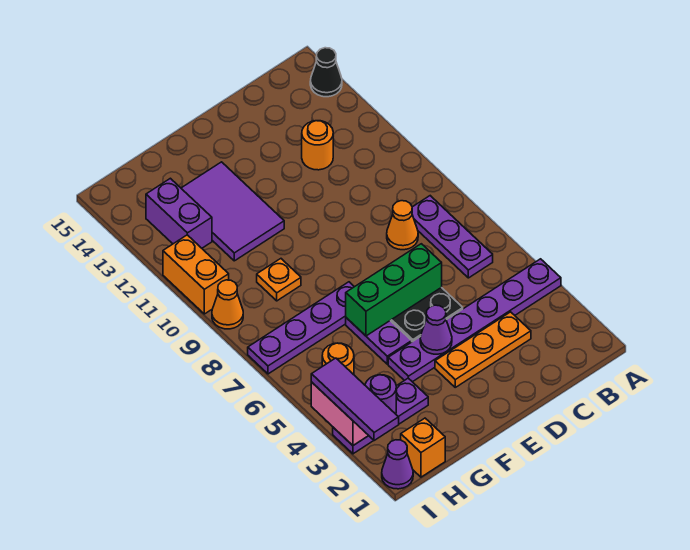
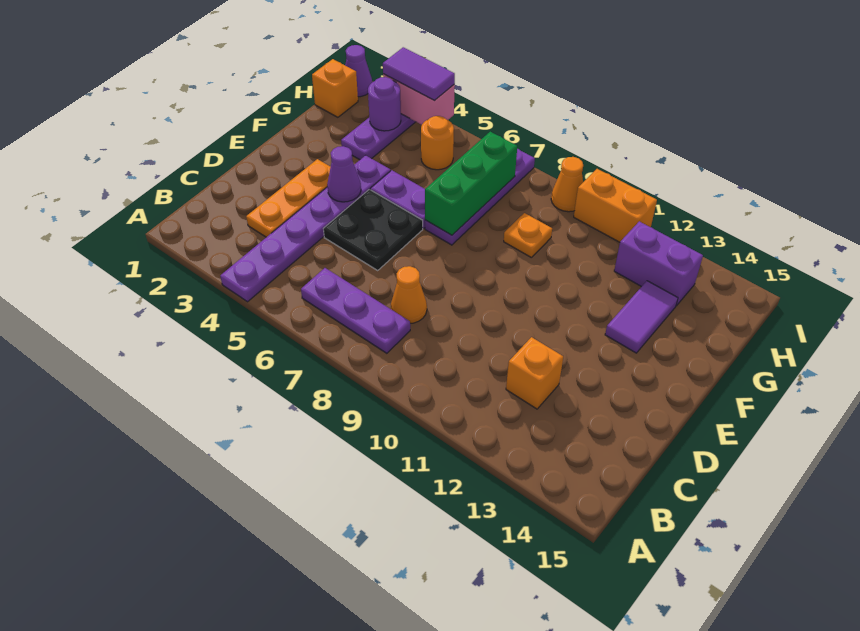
black cone A14 level 1 -> none
orange round brick C12 level 1 -> orange brick C12 level 1
green brick D6:F6 level 2 -> green brick F7:H7 level 2
purple tile F11:G13 level 1 -> purple tile F13:G13 level 1
purple tile I2:I4 level 3 -> purple tile I3:I4 level 3

